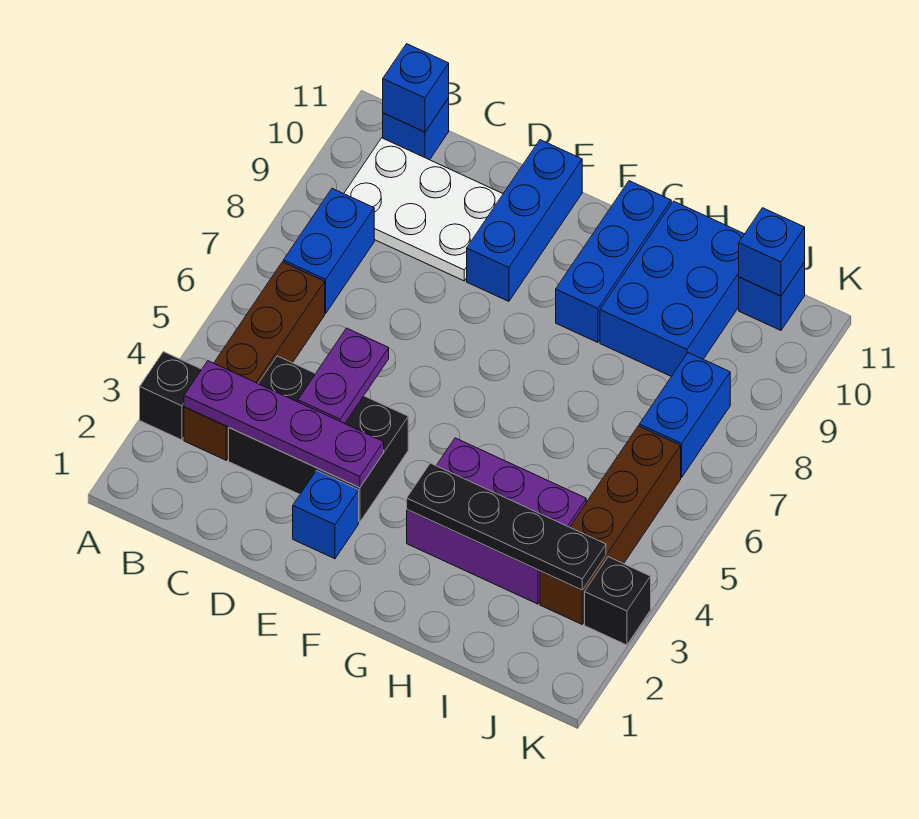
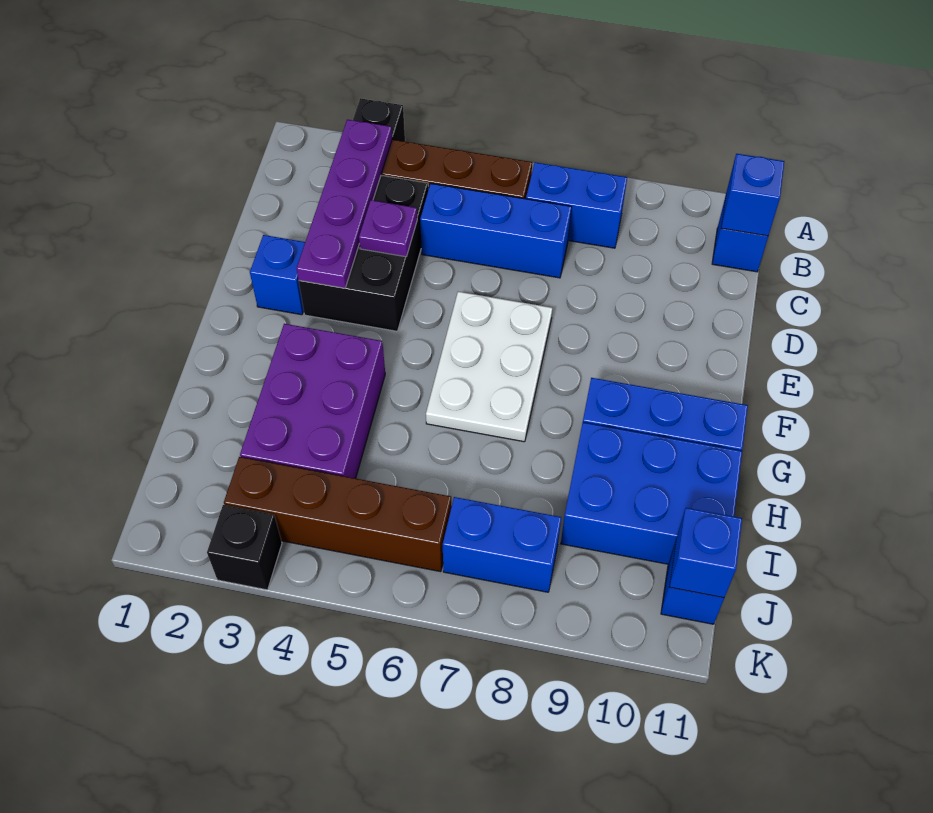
white plate B9:D10 level 1 -> white plate E6:G7 level 1
purple plate D4:D5 level 2 -> purple plate D4 level 2
blue brick E9:E11 level 1 -> blue brick C5:C7 level 1
black plate G3:J3 level 2 -> none

